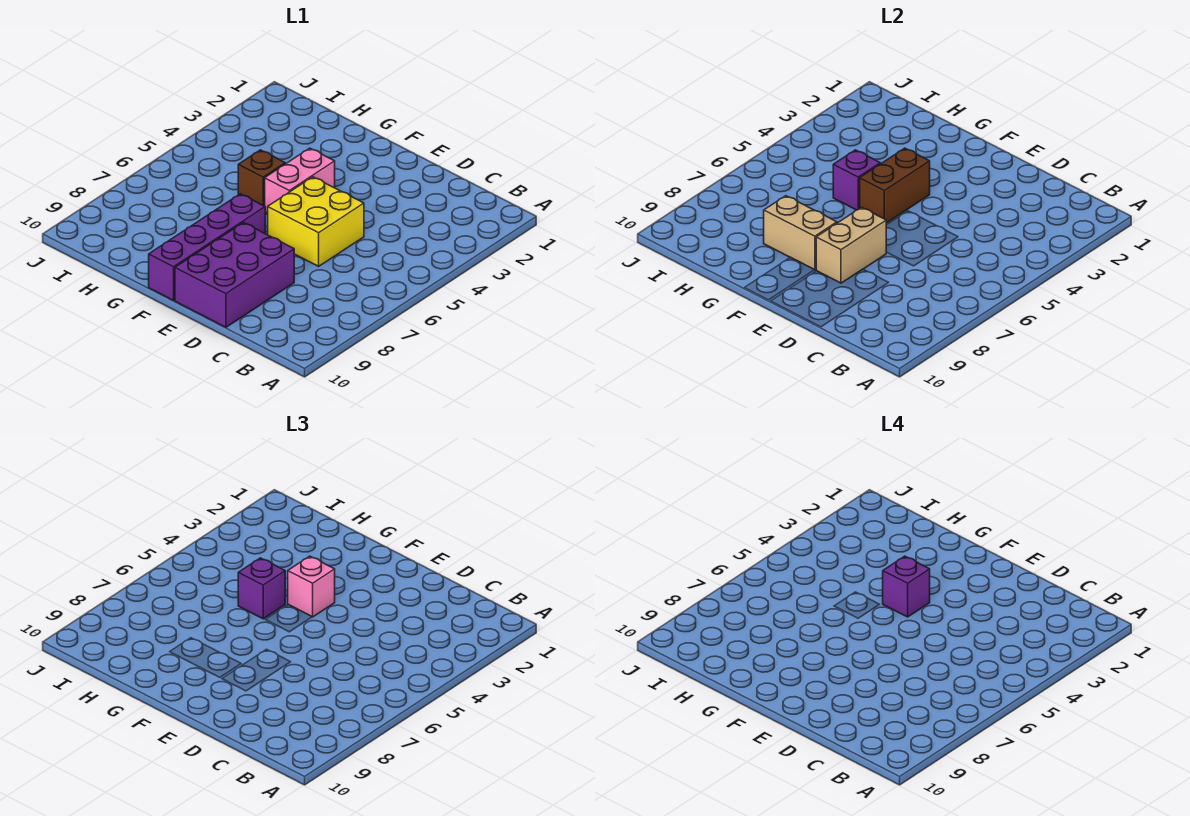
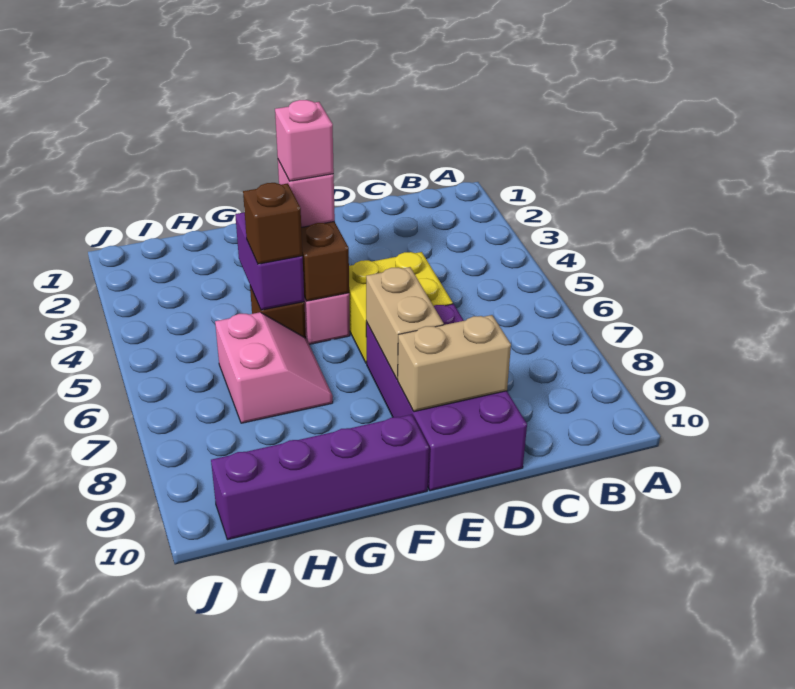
purple brick D8:E10 level 1 -> purple brick D7:E10 level 1
purple brick F4 level 4 -> pink brick F4 level 4
purple brick F7:F10 level 1 -> purple brick F10:I10 level 1
tan brick F8:G8 level 2 -> tan brick D9:E9 level 2
purple brick G5 level 2 -> purple brick G4:G5 level 2
purple brick G5 level 3 -> brown brick G5 level 3
none -> pink slope G6:H7 level 1 top H

